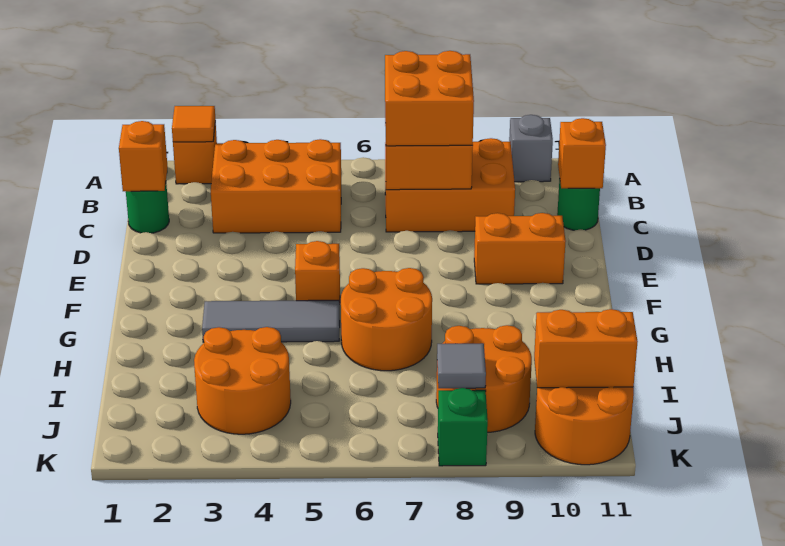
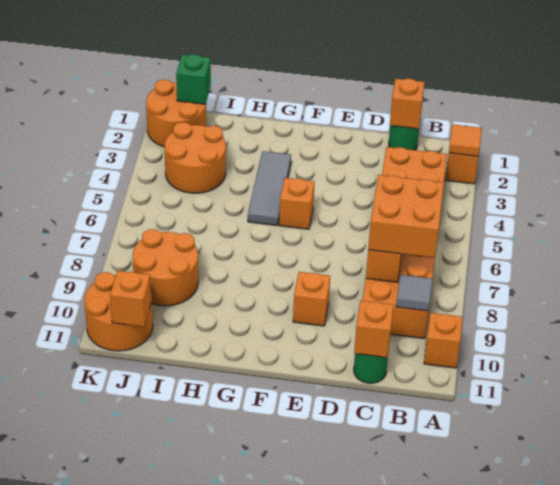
grey brick A10 level 1 -> orange brick A10 level 1
orange brick E9:E10 level 1 -> orange brick E9 level 1
orange round brick G6:H7 level 1 -> orange round brick J1:K2 level 1
grey tile J8 level 2 -> grey tile B9 level 2
orange brick J10:J11 level 2 -> orange brick J11 level 2
green brick K8 level 1 -> green brick J1 level 2

